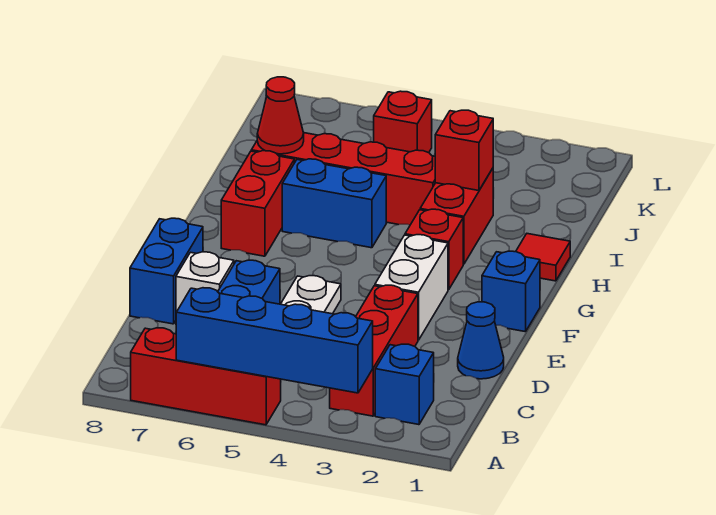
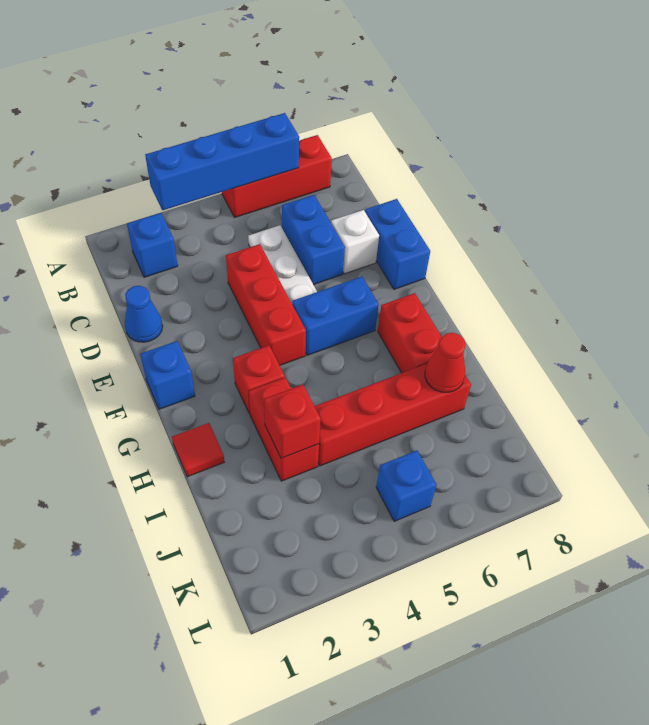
red brick B3:D3 level 1 -> red brick D4:F4 level 1
white brick E3:F3 level 1 -> none
blue brick H5:H6 level 1 -> blue brick F5:F6 level 1
red brick K5 level 1 -> blue brick K5 level 1

